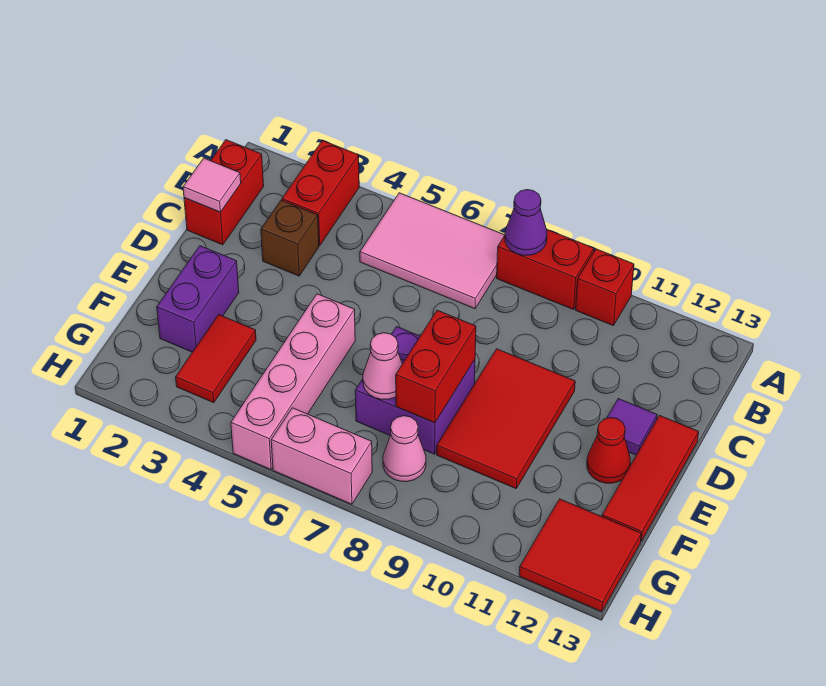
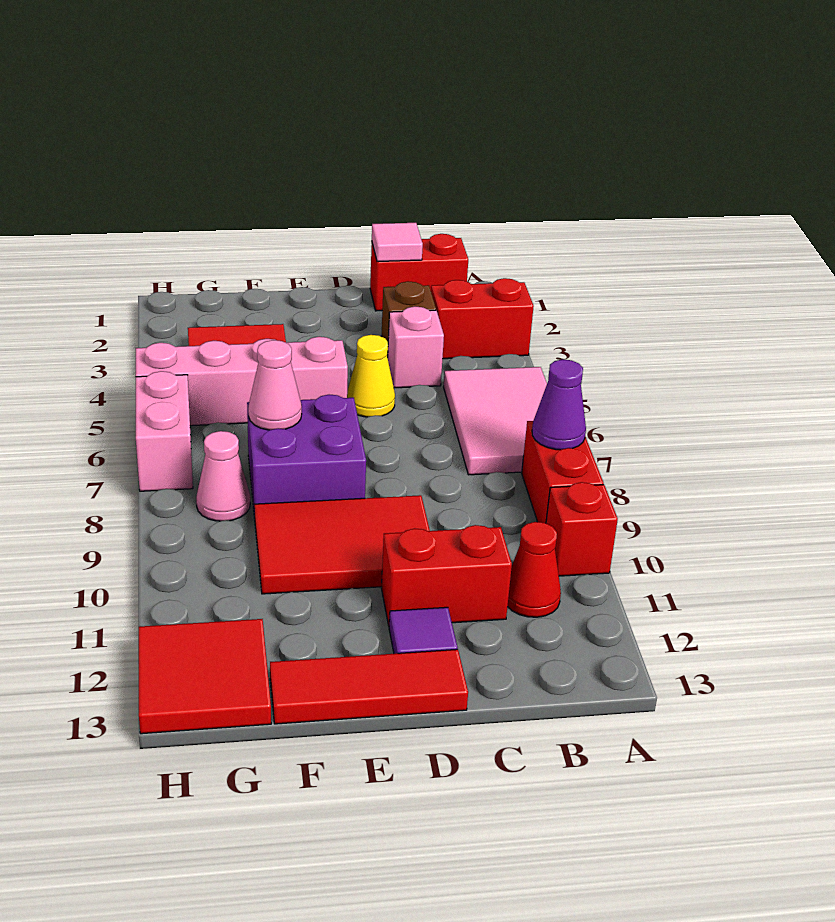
none -> pink brick C4 level 1
none -> yellow cone D5 level 1
purple brick E2:F2 level 1 -> none
red brick E8:F8 level 2 -> red brick C11:D11 level 1
red cone E12 level 1 -> red cone B11 level 1

